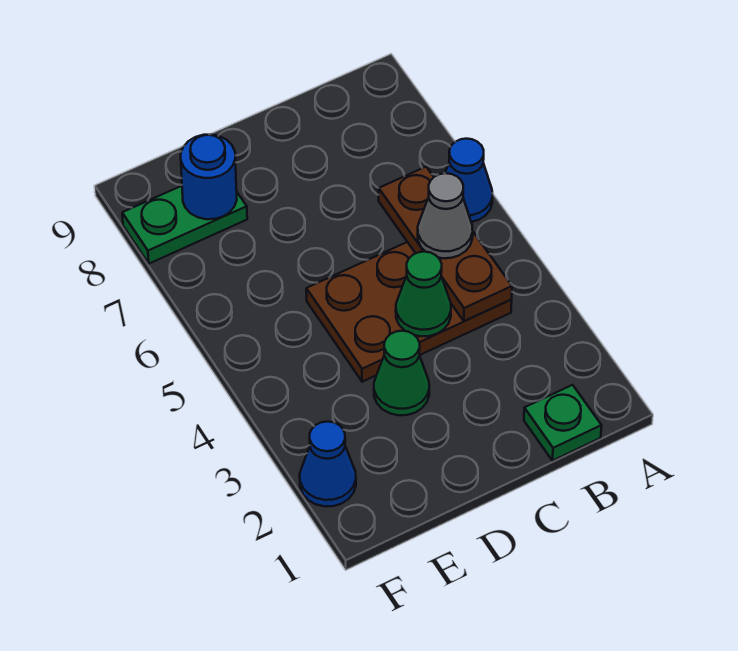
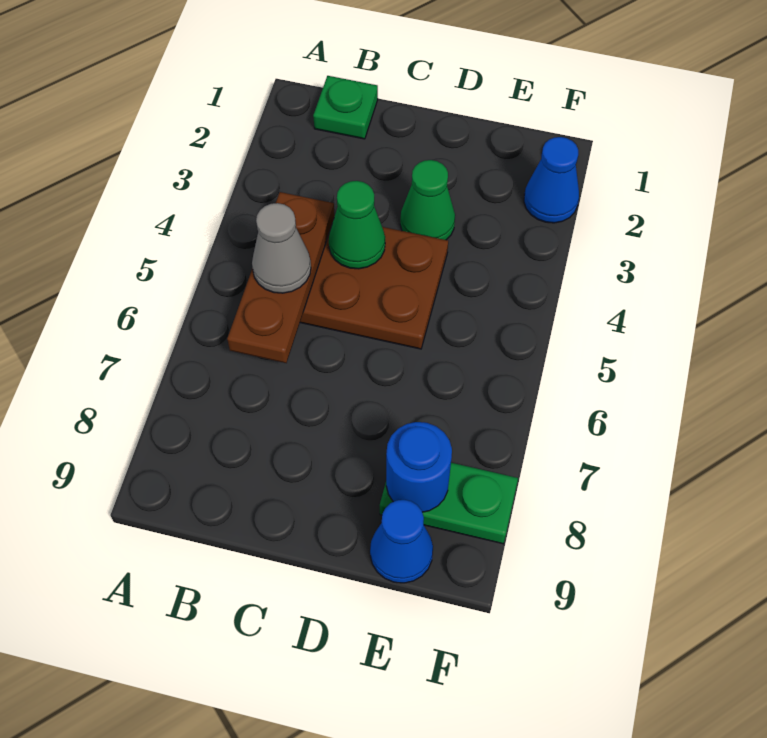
blue cone A6 level 1 -> blue cone E9 level 1

